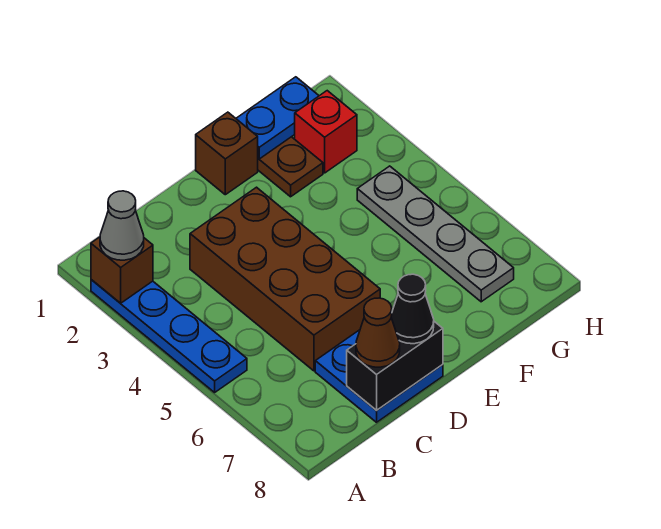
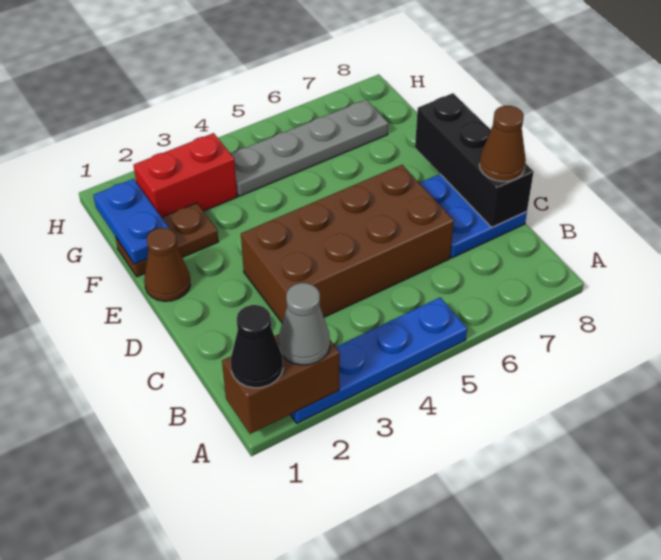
brown brick A2 level 2 -> brown brick A1:A2 level 2
black brick C8:D8 level 2 -> black brick C8:E8 level 2
black cone D8 level 3 -> black cone A1 level 3
brown brick E1 level 1 -> brown cone E1 level 1
red brick G2 level 1 -> red brick G2:G3 level 1

